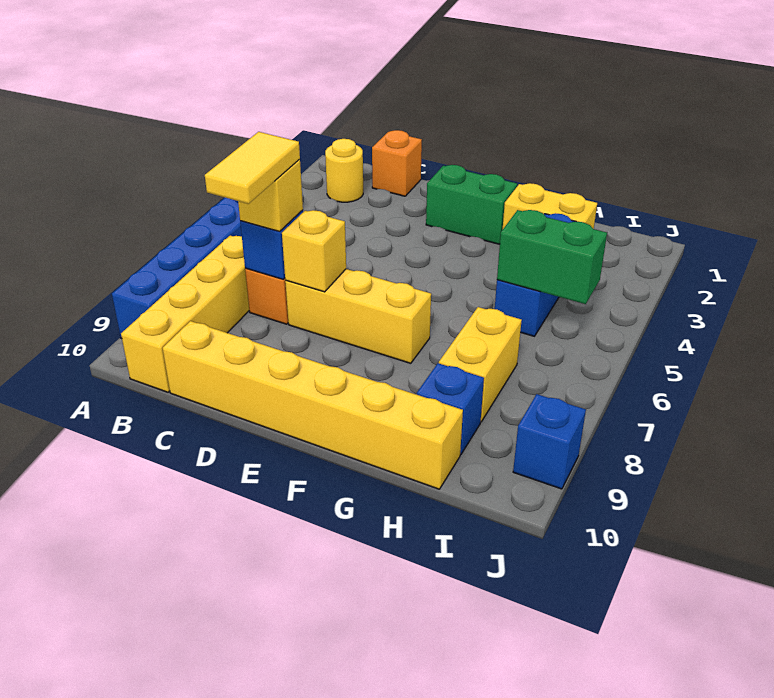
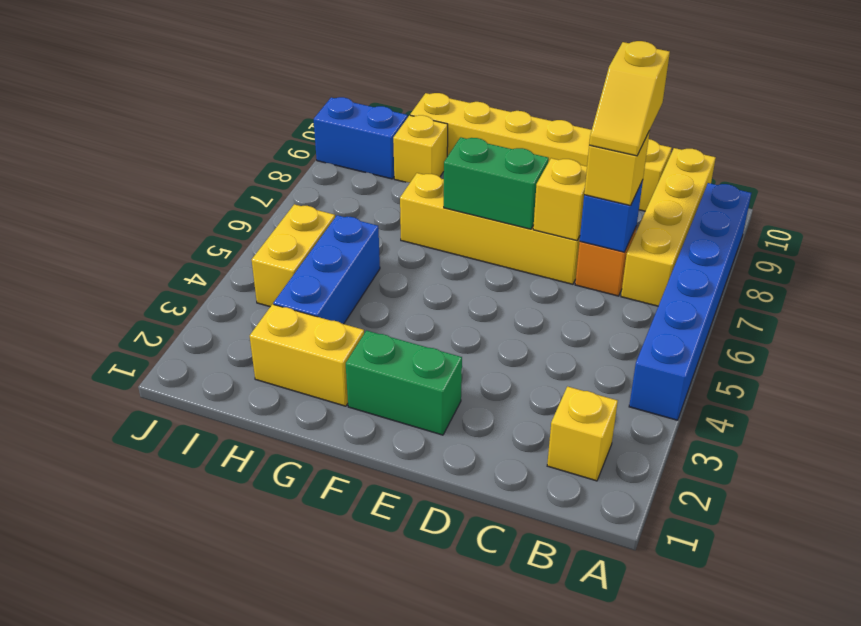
yellow round brick B2 level 1 -> yellow brick B2 level 1
orange brick C1 level 1 -> none
yellow tile C7:C8 level 4 -> yellow slope C7:C8 level 4 top 8
yellow brick D7:F7 level 1 -> yellow brick D7:G7 level 1
green brick H5:I5 level 2 -> green brick E7:F7 level 2
yellow brick H7:H8 level 1 -> yellow brick I4:I5 level 1
blue brick H9 level 1 -> yellow brick H9 level 1
blue brick J9 level 1 -> blue brick I9:J9 level 1

